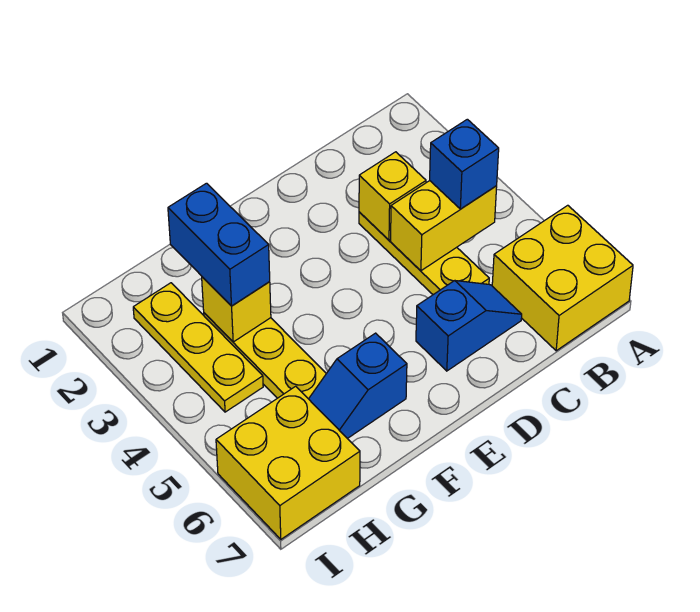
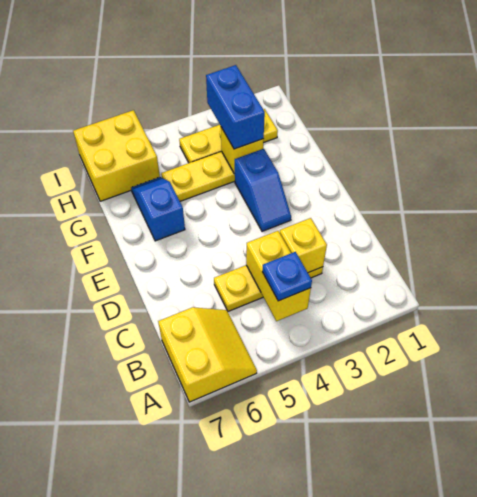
yellow brick A6:B7 level 1 -> yellow slope A6:B7 level 1 top 7
blue brick B4 level 3 -> blue plate B4 level 3
blue slope C6:D6 level 1 top D -> blue slope E3:F3 level 1 top F
blue brick G2:G3 level 3 -> blue brick G3:H3 level 3

